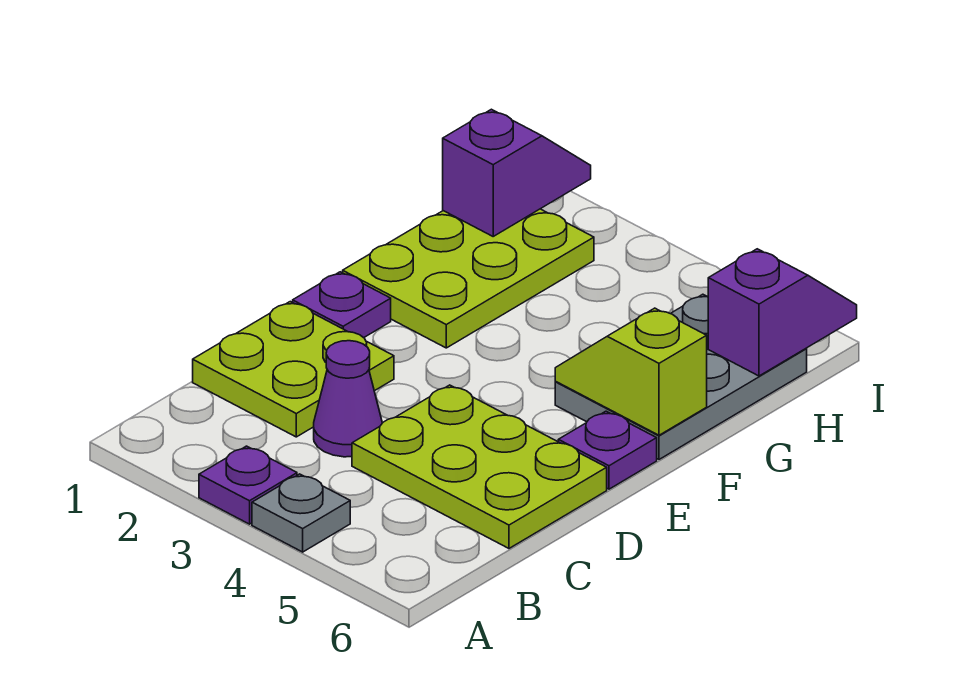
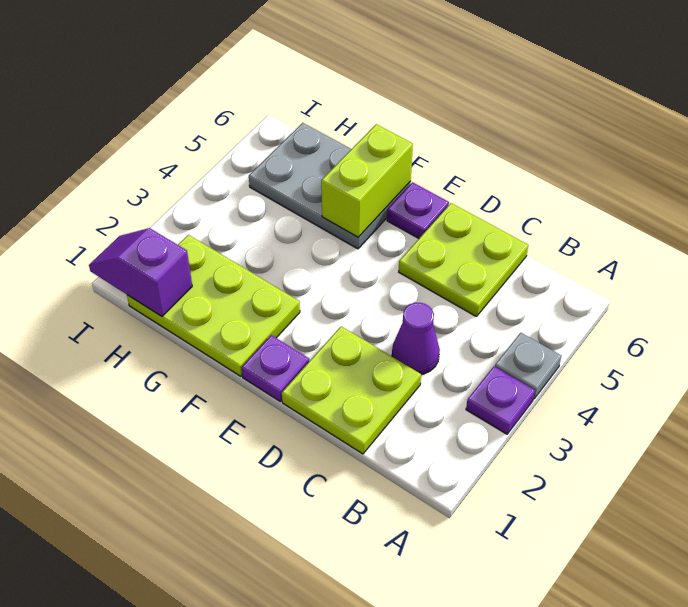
lime plate C4:D6 level 1 -> lime plate C5:D6 level 1
lime slope F5:F6 level 2 top 6 -> lime brick F5:F6 level 2
purple slope H6:I6 level 2 top H -> none

